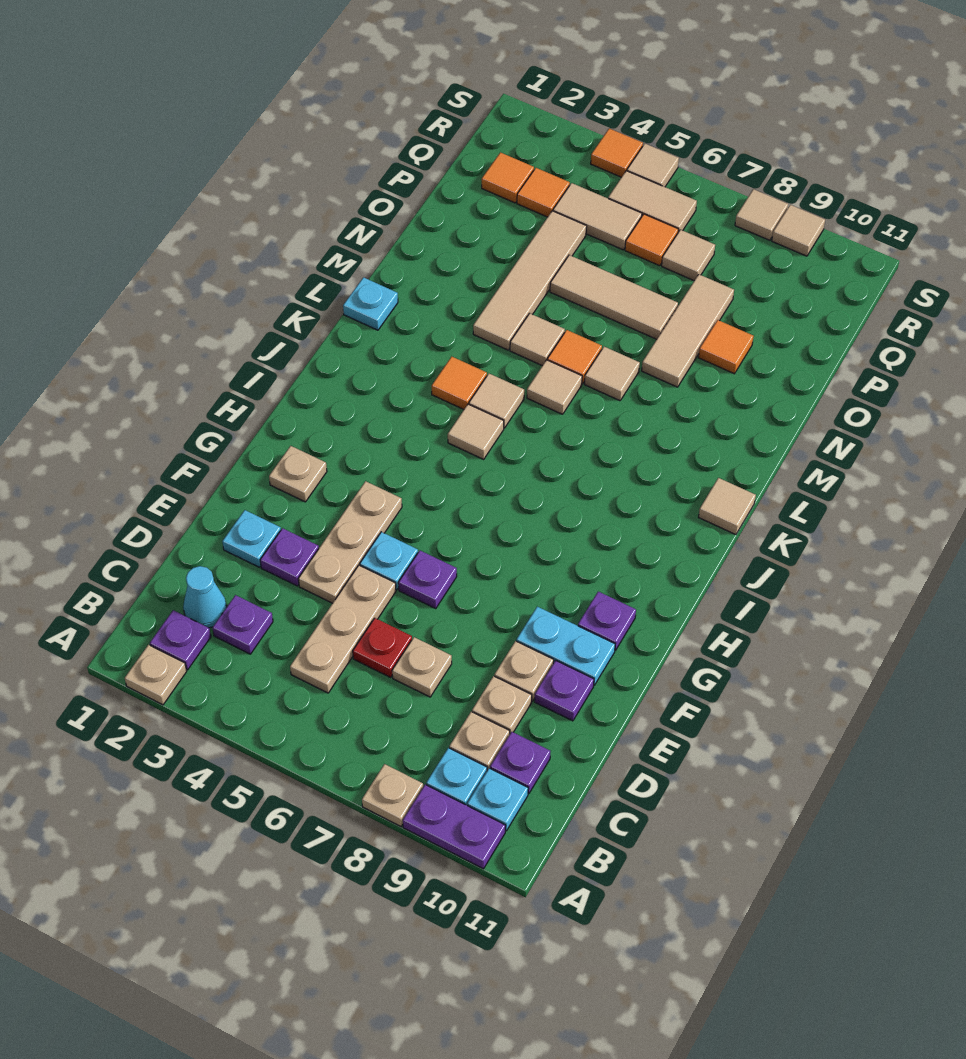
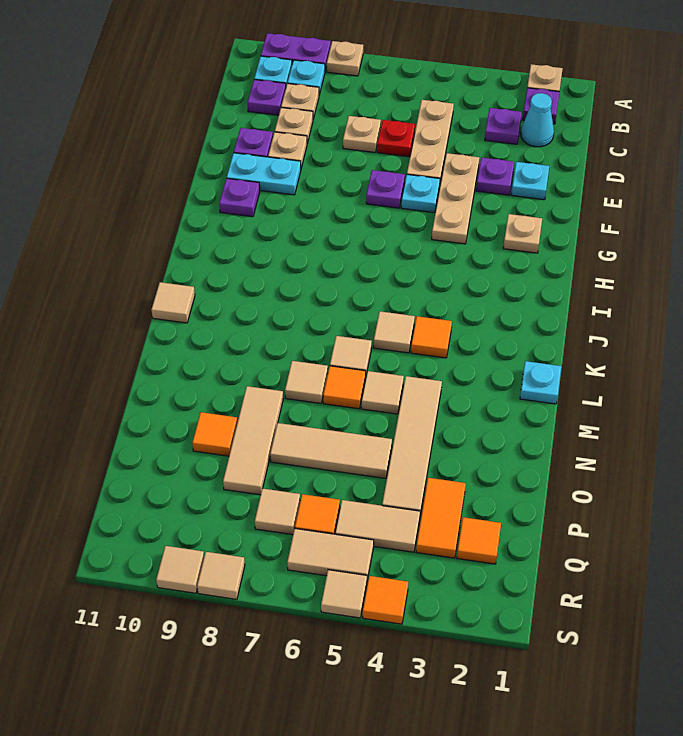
tan tile J5 level 1 -> none
orange tile Q3 level 1 -> orange tile P3:Q3 level 1

